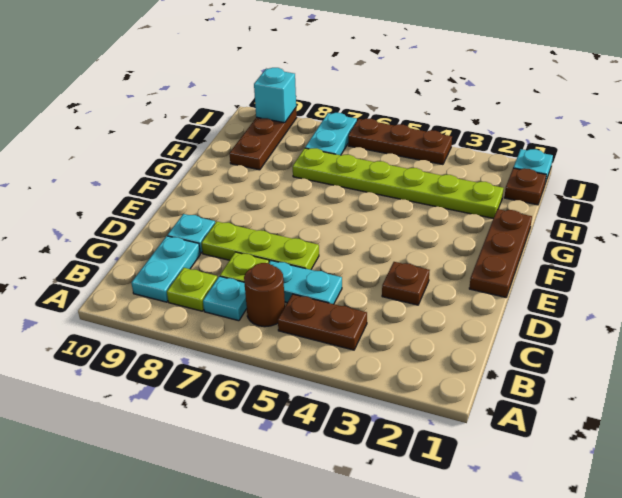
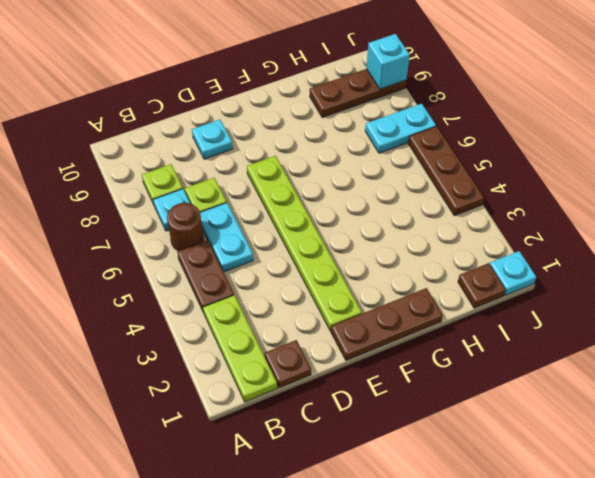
cyan plate B9:C9 level 1 -> none
brown plate D3 level 1 -> brown plate C1 level 1
lime plate D6:D8 level 1 -> lime plate B1:B3 level 1
lime plate H2:H7 level 1 -> lime plate E2:E7 level 1

